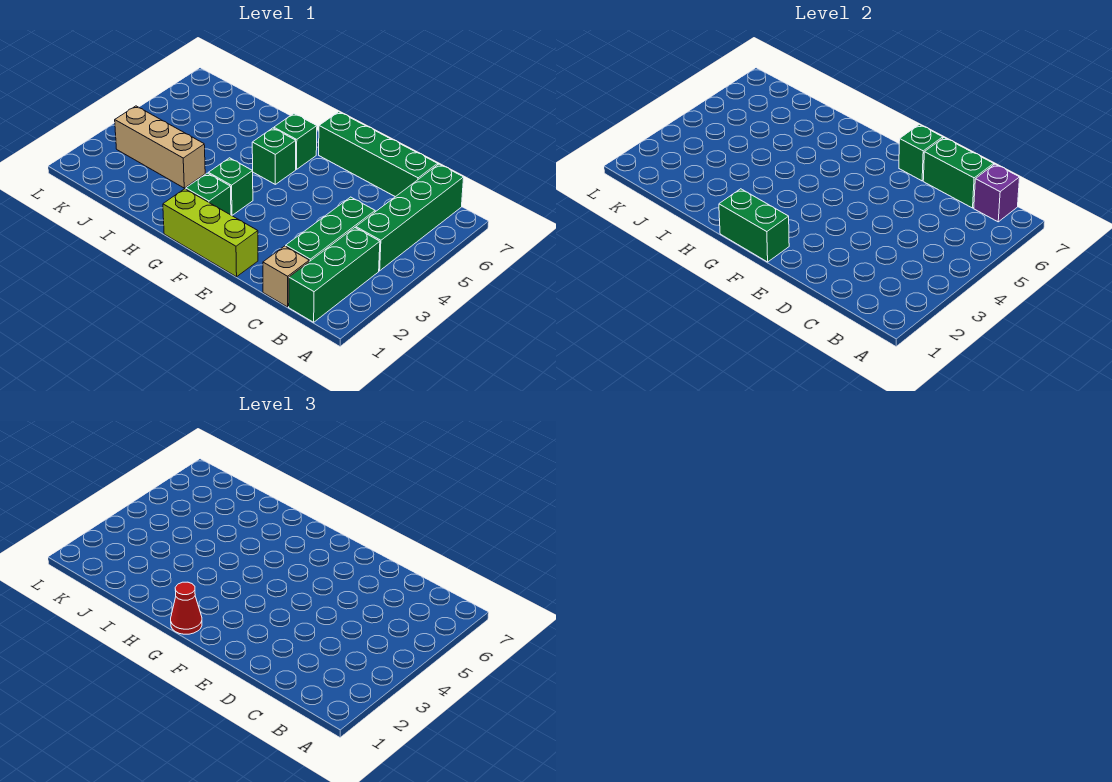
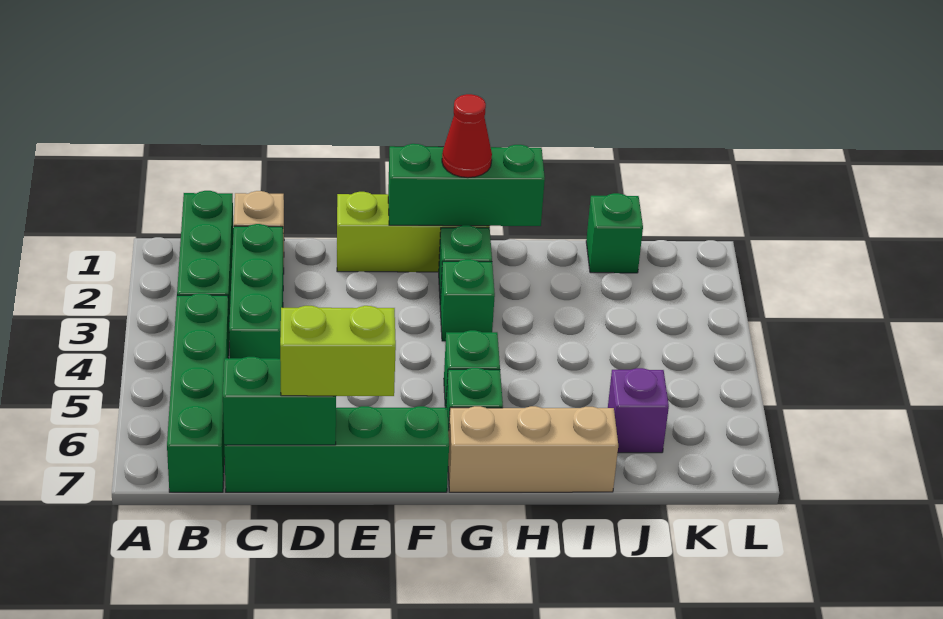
purple brick B7 level 2 -> purple brick J6 level 1
none -> lime brick D7:E7 level 3
green brick E7 level 2 -> green brick J1 level 1
green brick F1:G1 level 2 -> green brick F1:H1 level 2
tan brick I3:K3 level 1 -> tan brick G7:I7 level 1

